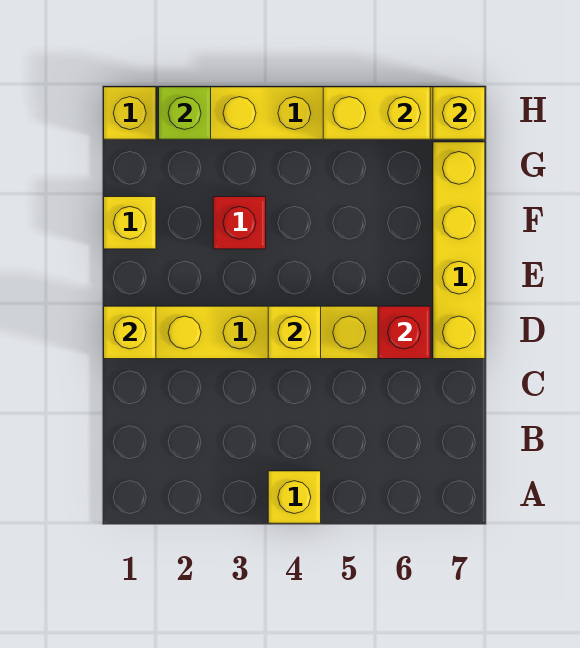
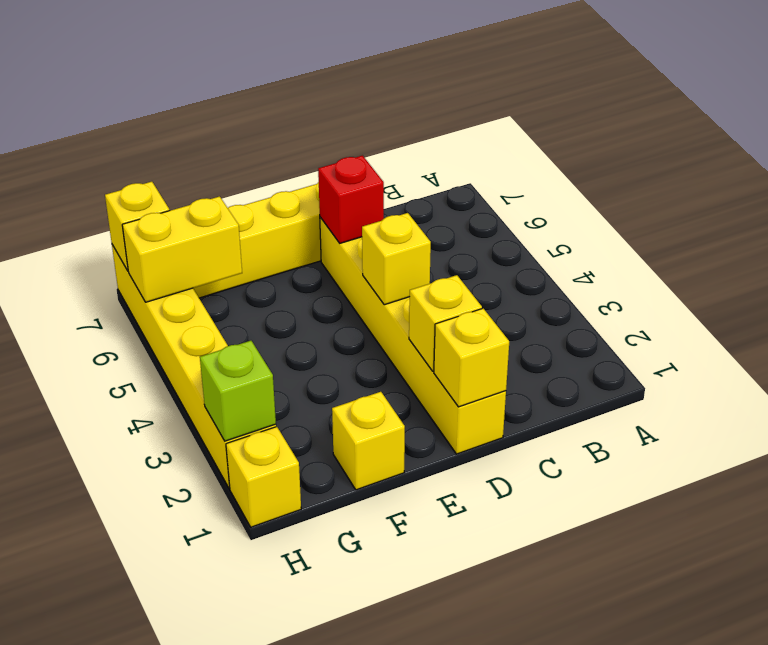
yellow brick A4 level 1 -> yellow brick D2 level 2
red brick F3 level 1 -> none
yellow brick H5:H6 level 2 -> yellow brick G6:H6 level 2

